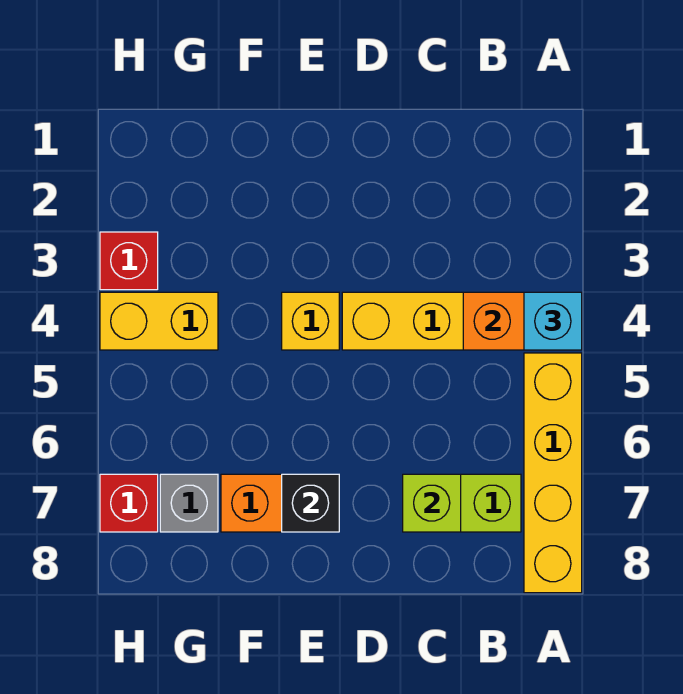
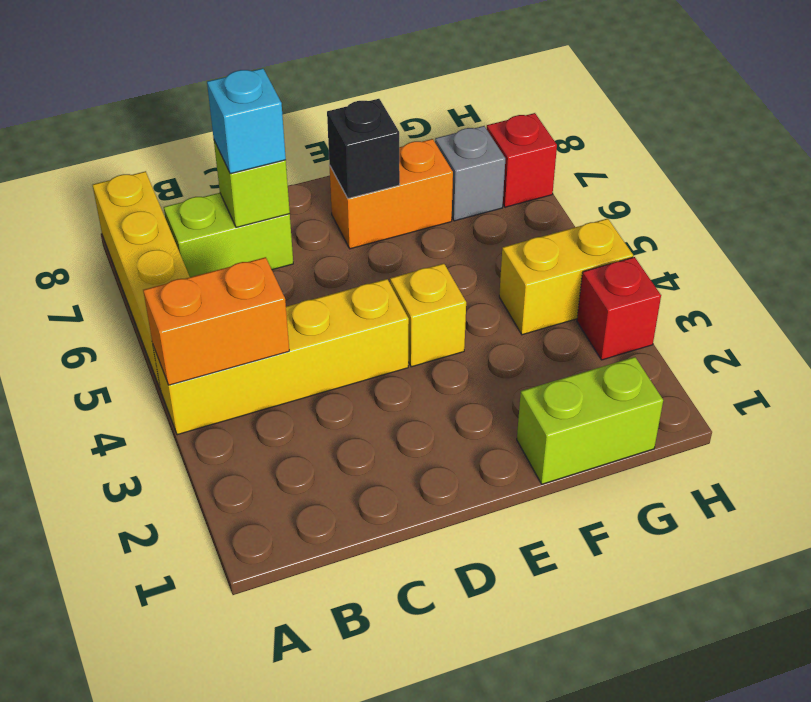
cyan brick A4 level 3 -> cyan brick C7 level 3
none -> lime brick F1:G1 level 1

